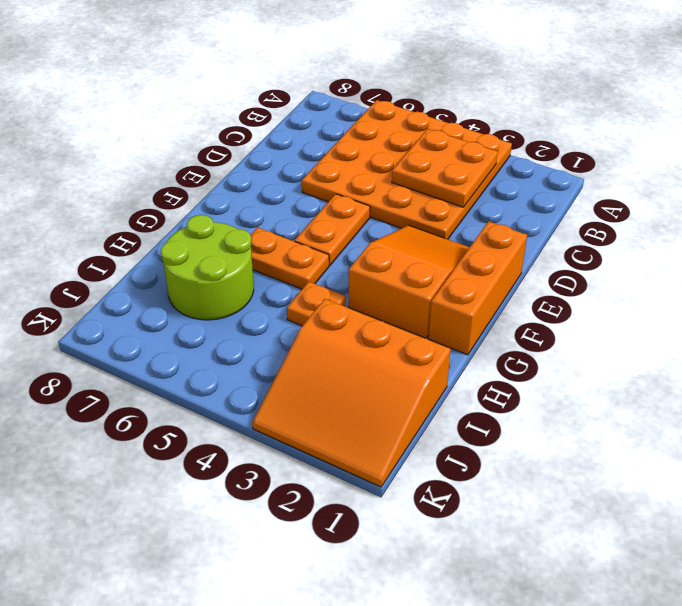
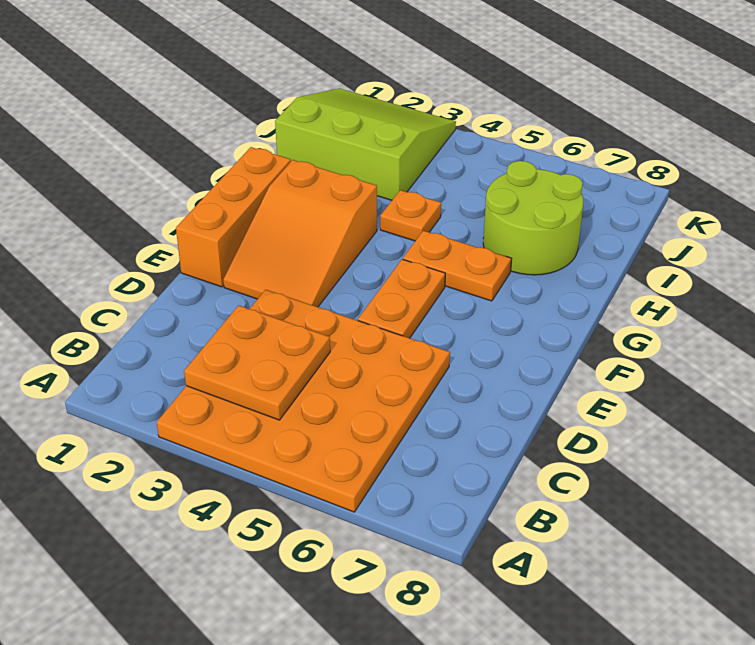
orange slope I1:K3 level 1 top I -> lime slope I1:K3 level 1 top I

